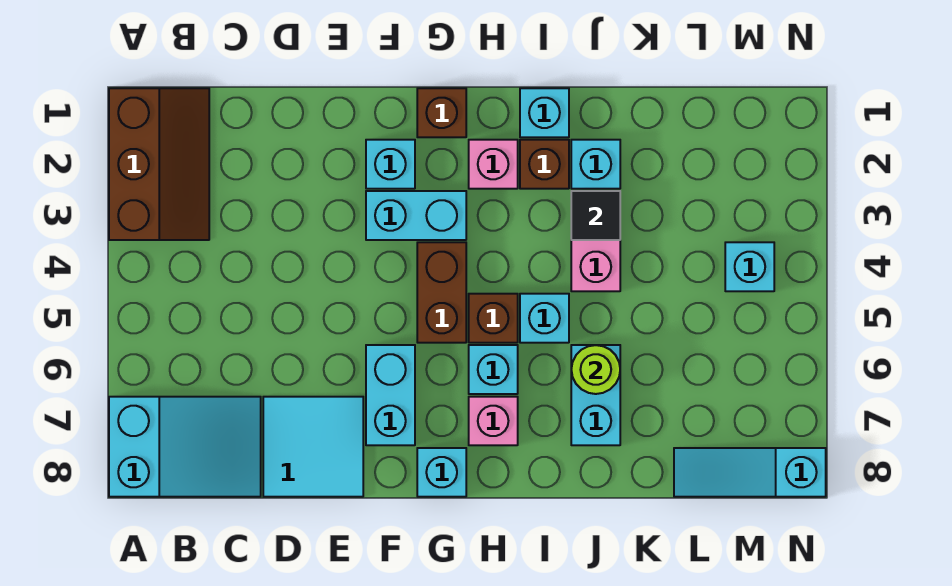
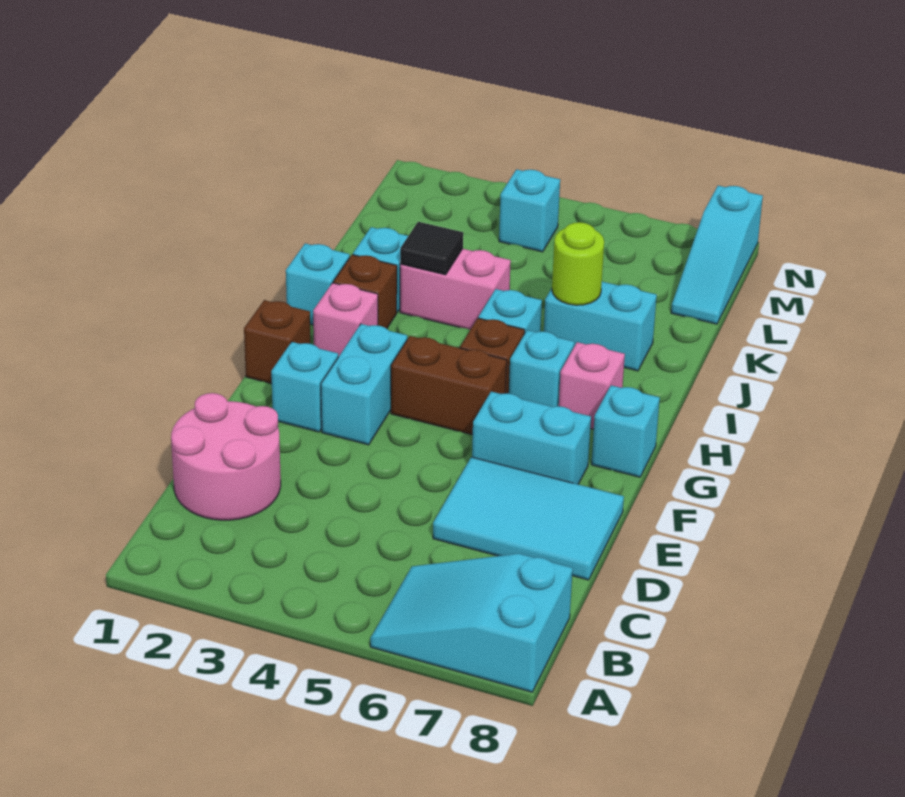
brown slope A1:B3 level 1 top A -> none
cyan slope A7:C8 level 1 top A -> cyan slope A6:B8 level 1 top 8
none -> pink round brick C1:D2 level 1
cyan tile D7:E8 level 1 -> cyan tile D6:E8 level 1

